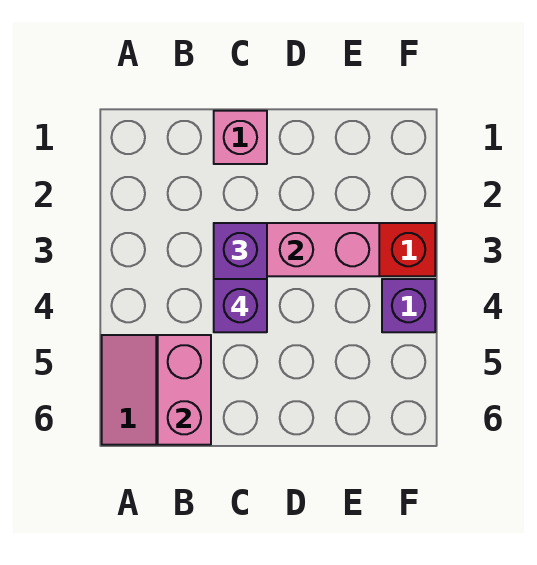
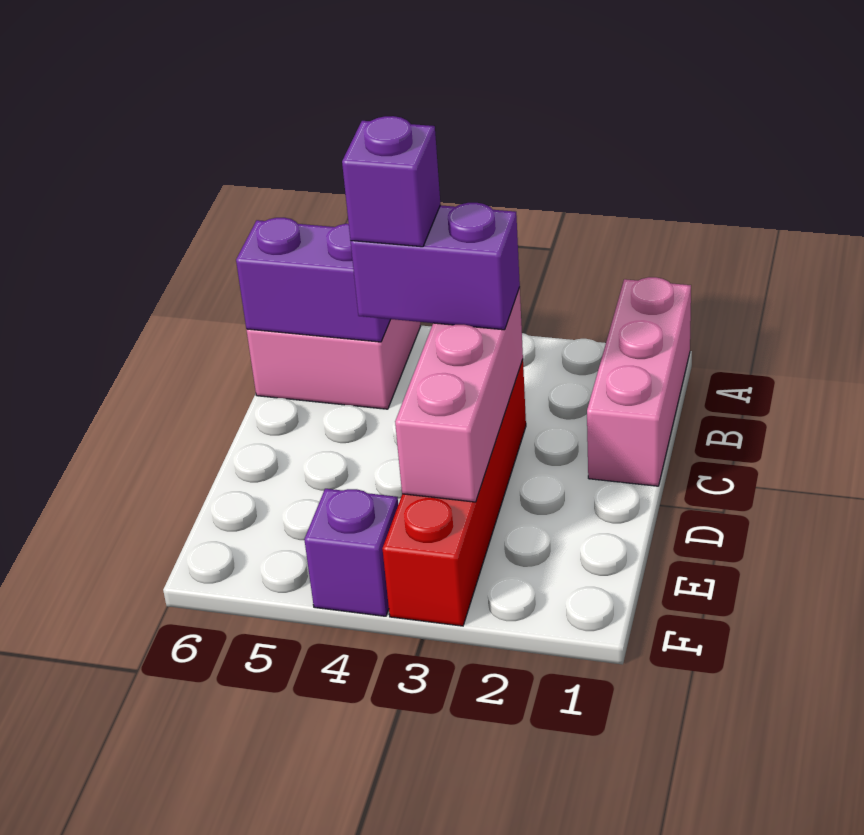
pink brick B5:B6 level 2 -> purple brick B5:B6 level 2
pink brick C1 level 1 -> pink brick A1:C1 level 1

